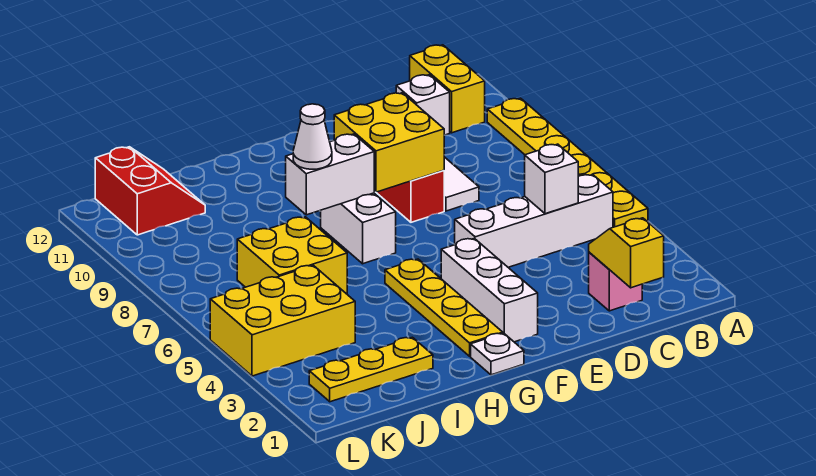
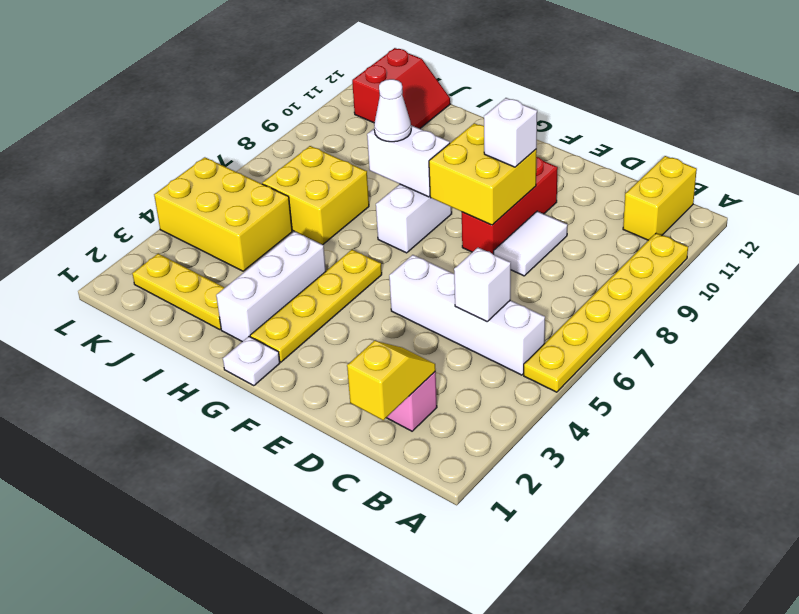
white brick C11 level 1 -> white brick E9 level 3
white brick F2:F4 level 1 -> white brick H2:H4 level 1

